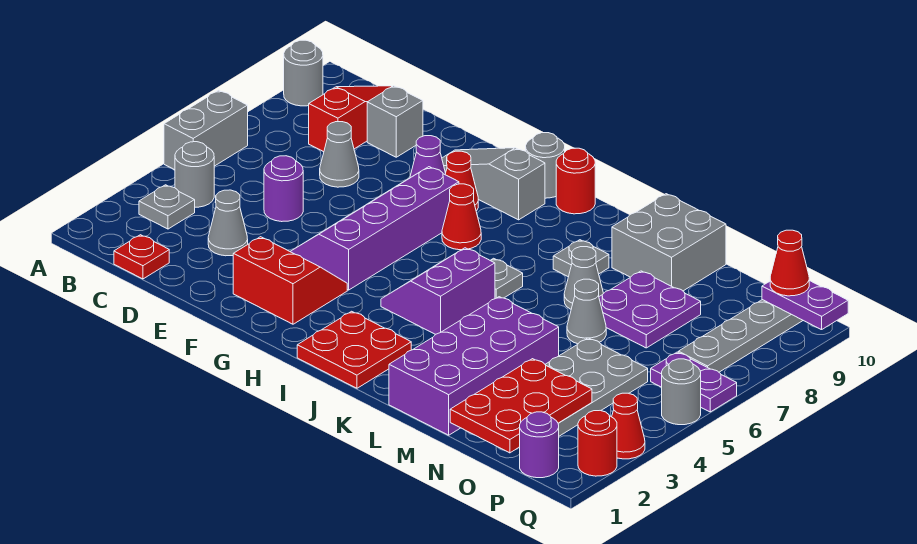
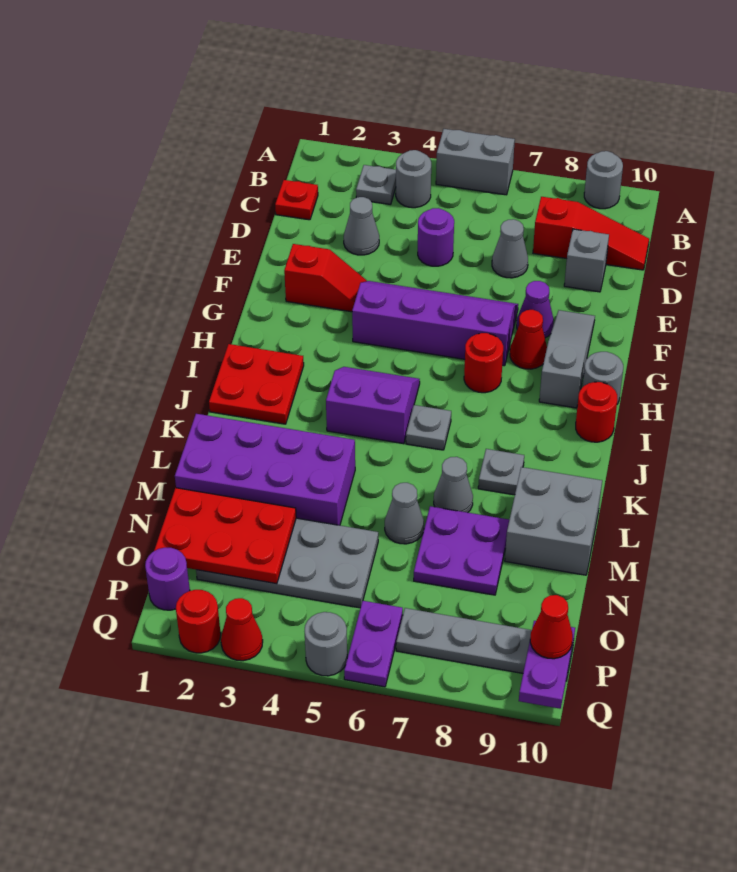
red slope F2:G3 level 1 top 2 -> red slope F2:F3 level 1 top 2
red cone H7 level 1 -> red round brick H7 level 1

